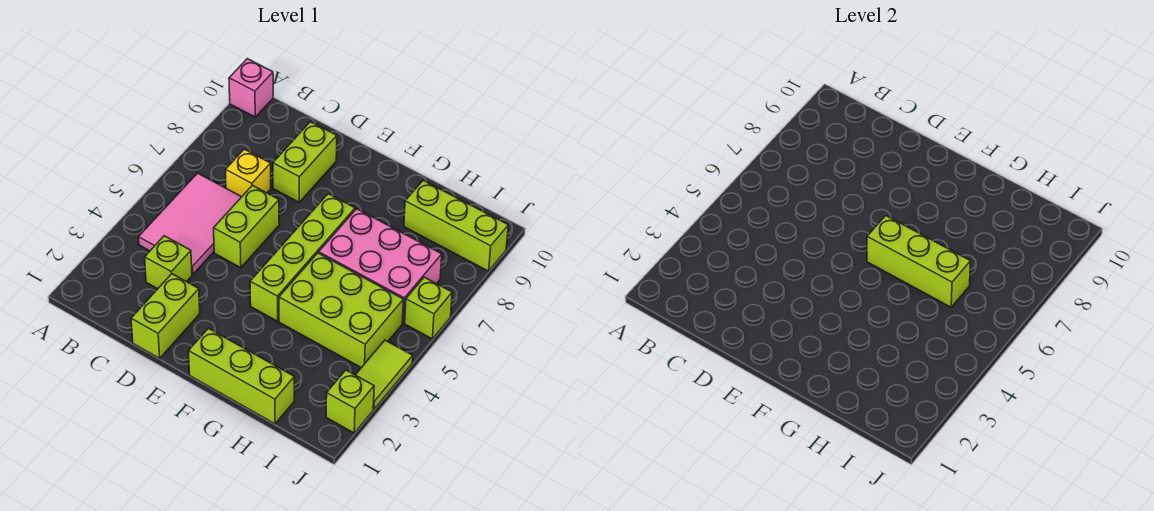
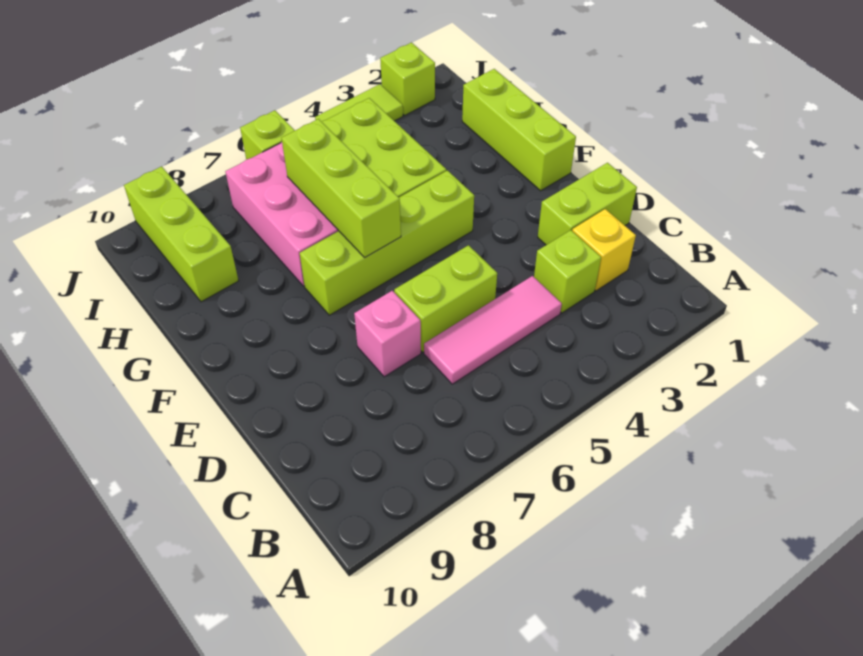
pink brick A10 level 1 -> pink brick D7 level 1
pink tile B4:C6 level 1 -> pink tile C4:C6 level 1
yellow brick C7 level 1 -> yellow brick C2 level 1
lime brick D8:D9 level 1 -> none

